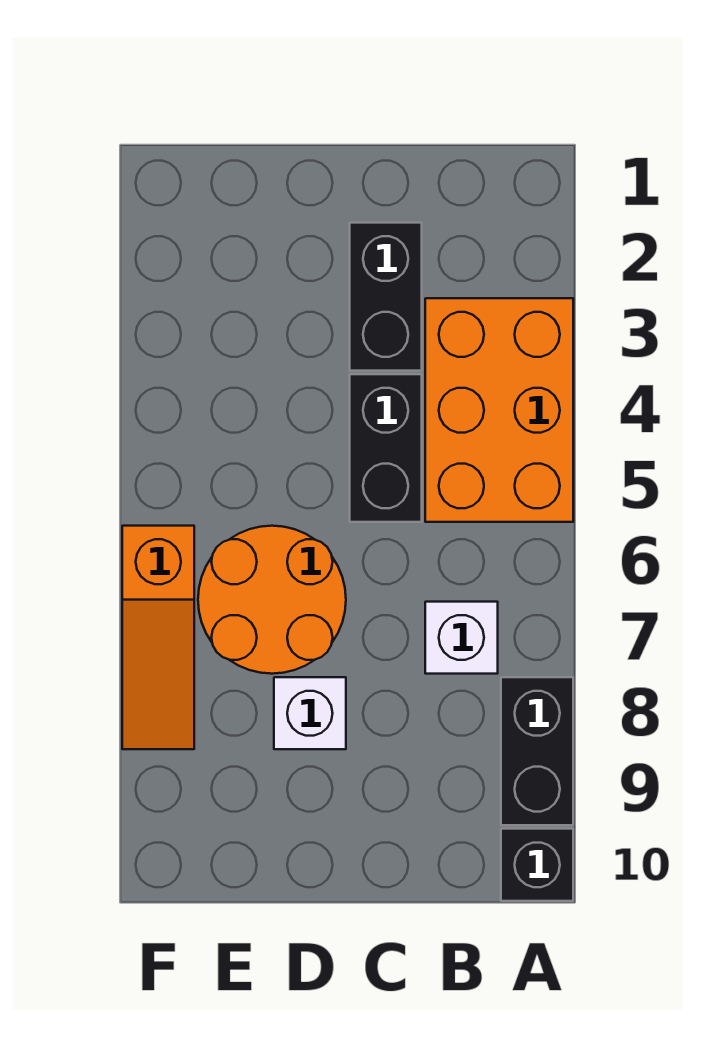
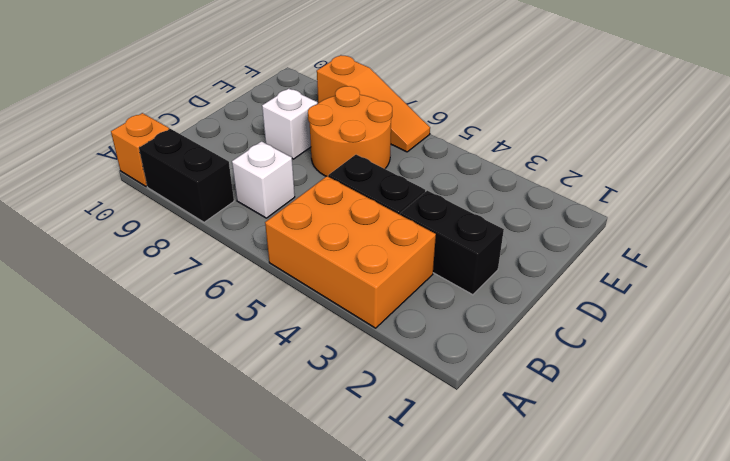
black brick A10 level 1 -> orange brick A10 level 1
orange slope F6:F8 level 1 top 6 -> orange slope F6:F8 level 1 top 8

